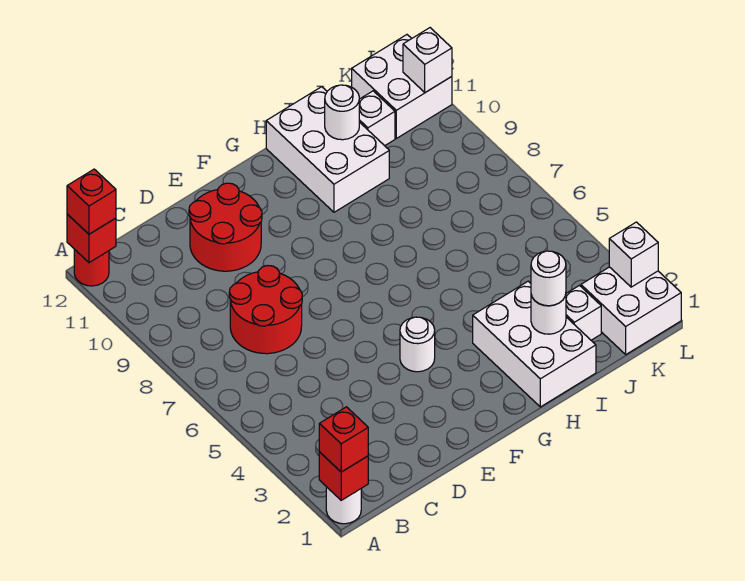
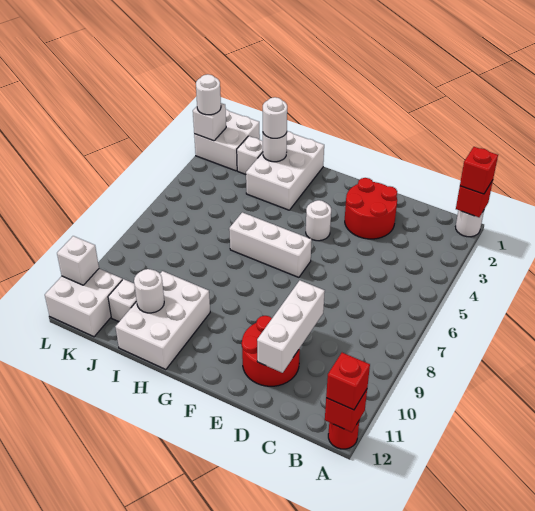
red round brick C7:D8 level 1 -> red round brick D2:E3 level 1
none -> white brick D9:D11 level 2
none -> white brick F6:H6 level 1
none -> white round brick L2 level 3

